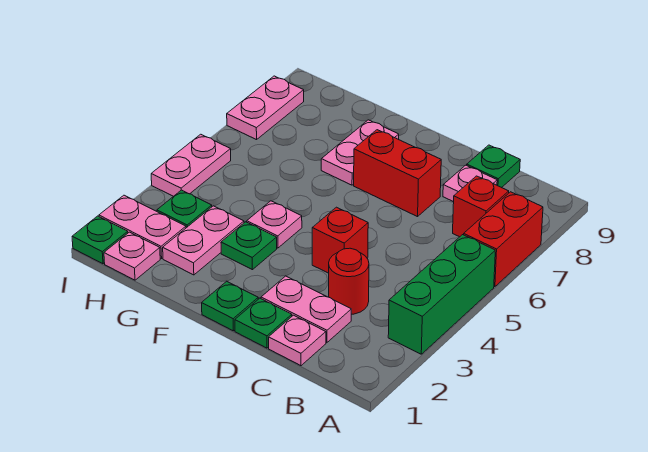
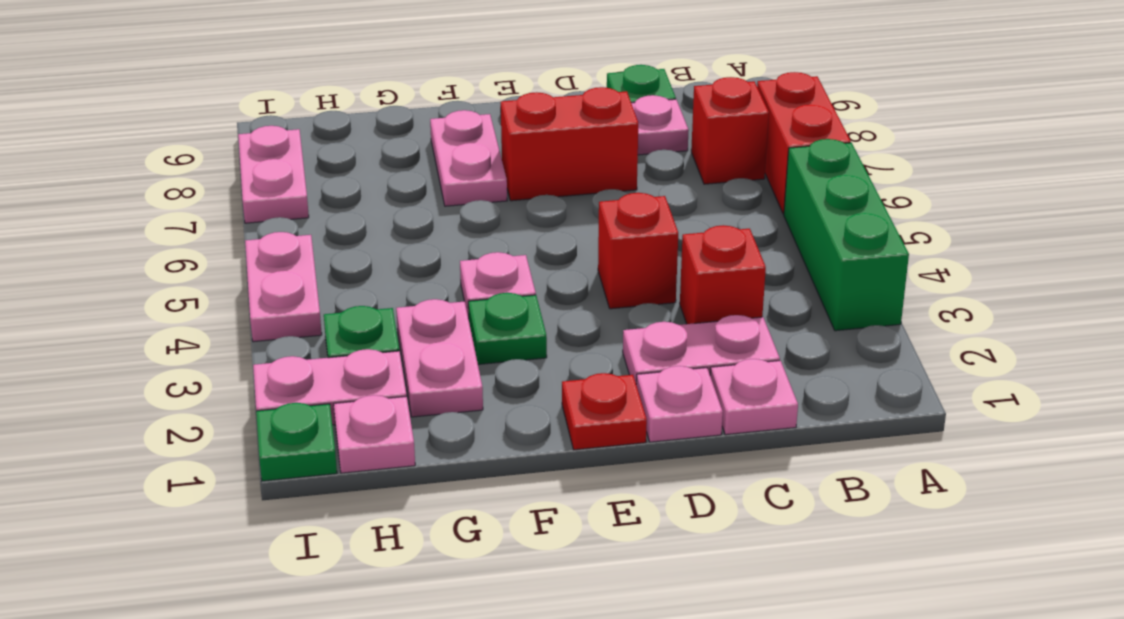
red round brick C3 level 1 -> red brick C3 level 1
green plate D1 level 1 -> pink plate D1 level 1
green plate E1 level 1 -> red plate E1 level 1

